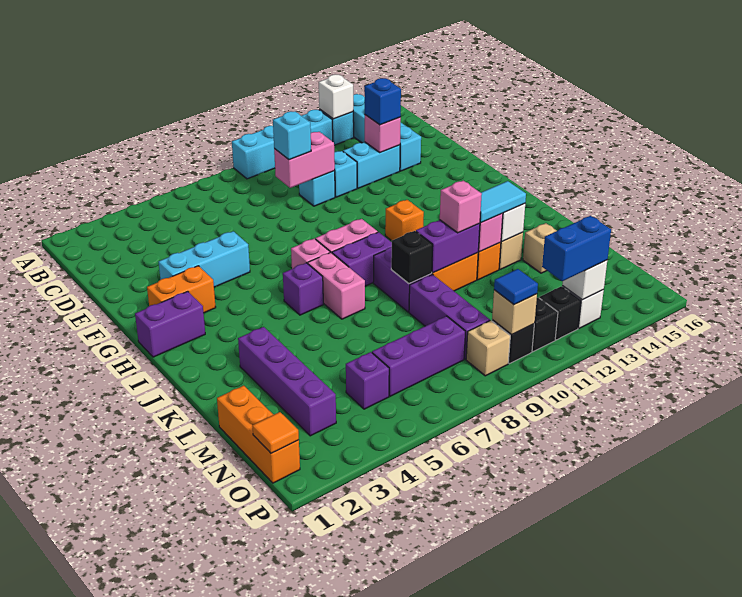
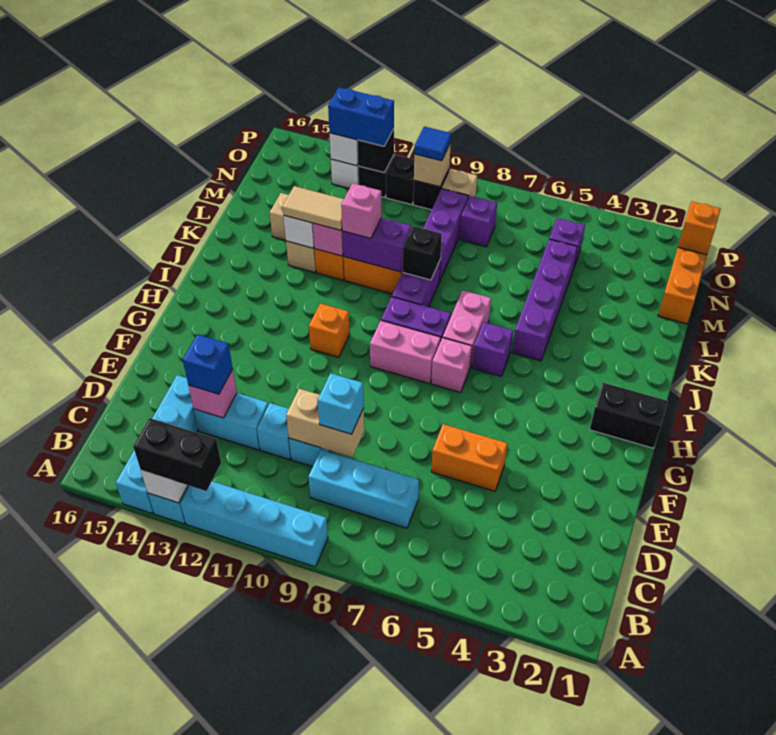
none -> black brick A12:A13 level 3
pink brick D9:D10 level 2 -> tan brick D9:D10 level 2
cyan brick F3:F5 level 1 -> cyan brick C7:C9 level 1
orange brick G2:G3 level 1 -> orange brick E5:E6 level 1
purple brick H1:H2 level 1 -> black brick H1:H2 level 1
purple brick K3:N3 level 1 -> purple brick J5:M5 level 1
cyan tile K12:K13 level 3 -> tan tile K12:K13 level 3
purple brick N6:N8 level 1 -> purple brick N8 level 1
orange tile O1 level 2 -> orange brick O1 level 2
none -> black brick O12 level 2

